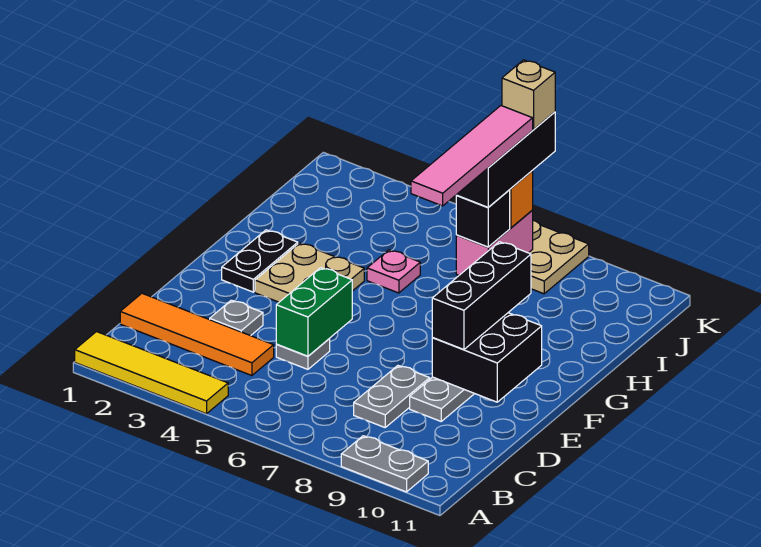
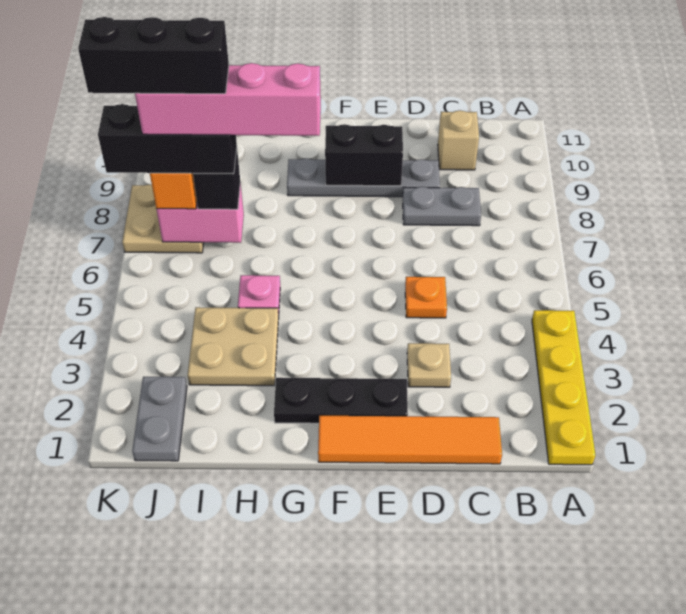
yellow tile A1:A4 level 1 -> yellow plate A1:A4 level 1
grey plate A9:A10 level 1 -> grey plate J1:J2 level 1
orange tile C1:C4 level 1 -> orange tile C1:F1 level 1
grey plate D3 level 1 -> tan plate D3 level 1
grey plate D5 level 1 -> orange plate D5 level 1
green brick D5:E5 level 2 -> none
black brick E9:F10 level 2 -> black brick E9:F9 level 2
black brick E9:G9 level 3 -> black brick I7:K7 level 6
black plate F2:G2 level 1 -> black plate E2:G2 level 1
tan plate F3:G4 level 1 -> tan plate H3:I4 level 1
pink tile G7:J7 level 5 -> pink brick G7:J7 level 5
tan brick K7 level 5 -> tan brick C10 level 1

